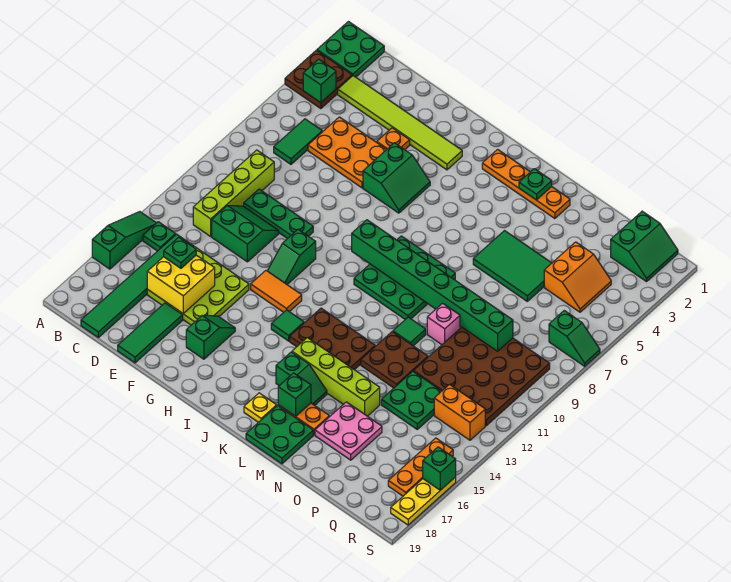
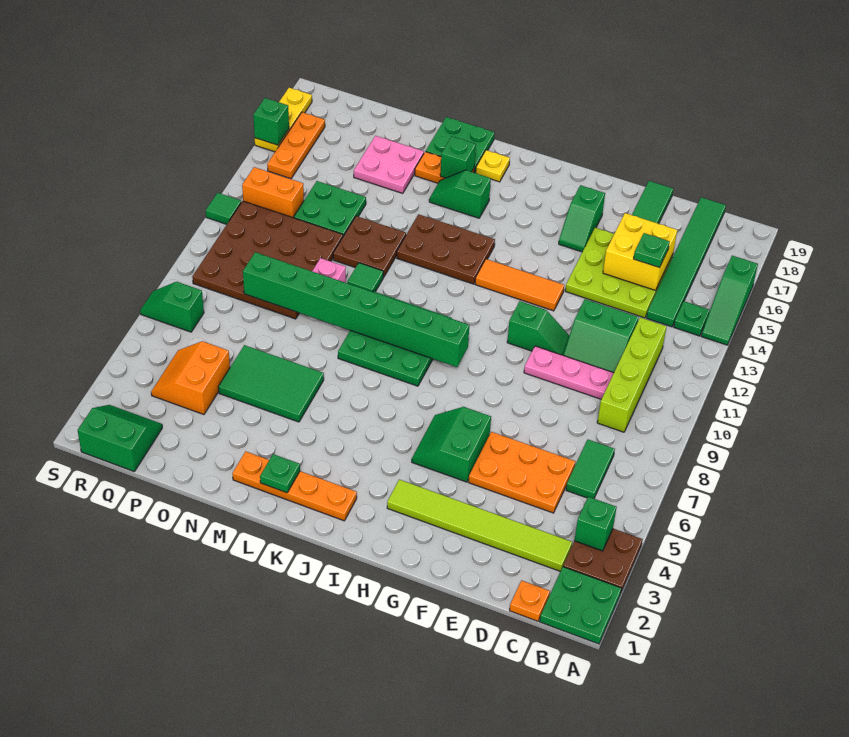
green plate D10:F10 level 1 -> pink plate D10:F10 level 1
orange plate F4 level 1 -> orange plate C1 level 1
green slope G11:G12 level 1 top 11 -> green slope F11:G11 level 1 top G
orange tile G13:H13 level 1 -> orange tile G13:I13 level 1
green tile I14 level 1 -> green tile S12 level 1
lime brick K15:N15 level 1 -> none
green slope Q1:R2 level 1 top Q -> green slope Q1:R2 level 1 top 1

